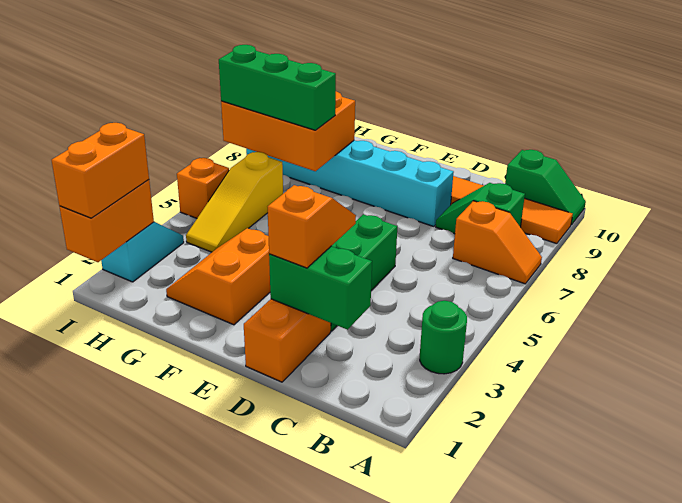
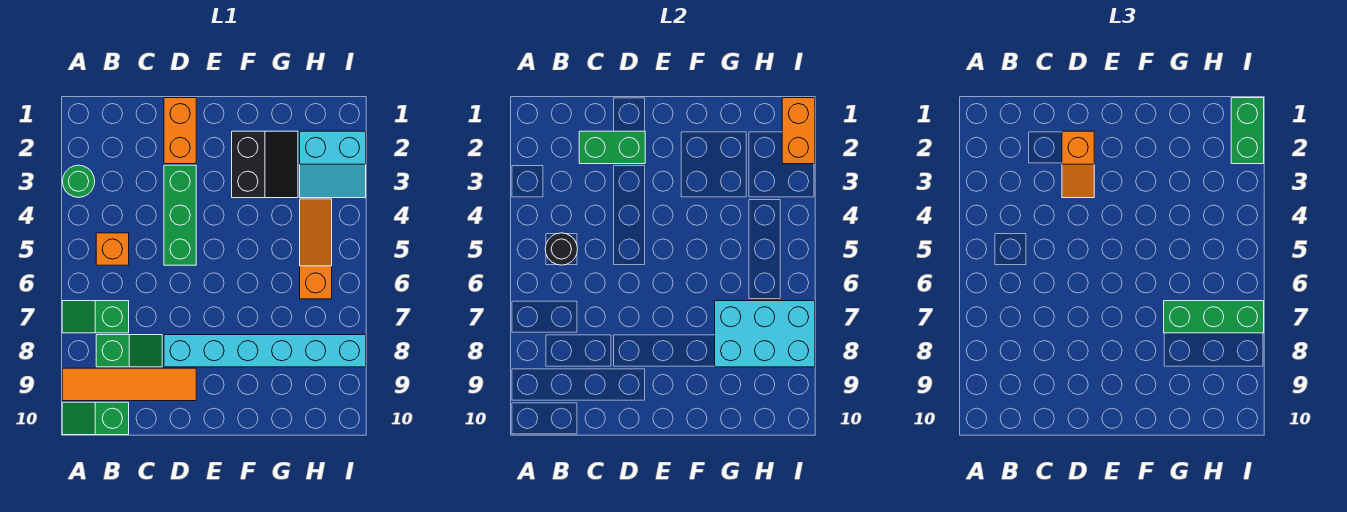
orange slope A7:B7 level 1 top B -> green slope A7:B7 level 1 top B
none -> black round brick B5 level 2
orange slope F2:G3 level 1 top F -> black slope F2:G3 level 1 top F
orange brick G7:I8 level 2 -> cyan brick G7:I8 level 2
yellow slope H4:H6 level 1 top 6 -> orange slope H4:H6 level 1 top 6
orange brick I1:I2 level 3 -> green brick I1:I2 level 3
cyan slope I2:I3 level 1 top 2 -> cyan slope H2:I3 level 1 top 2
orange brick I5 level 1 -> orange brick B5 level 1

